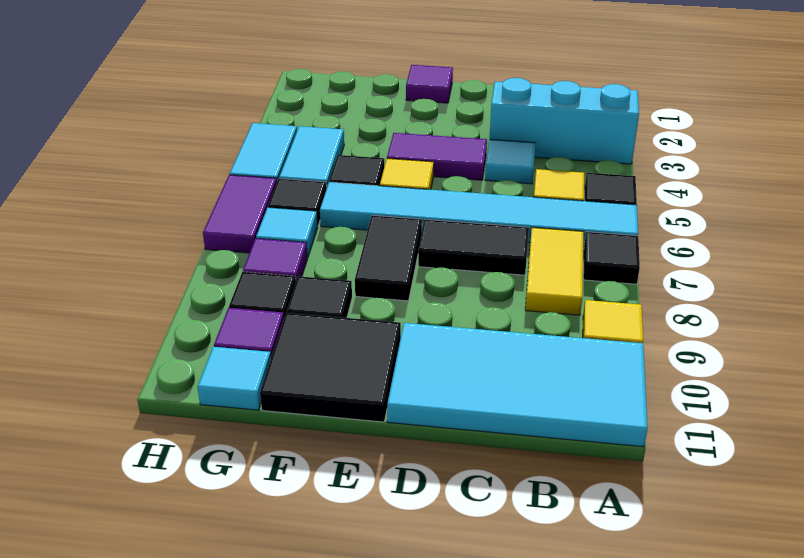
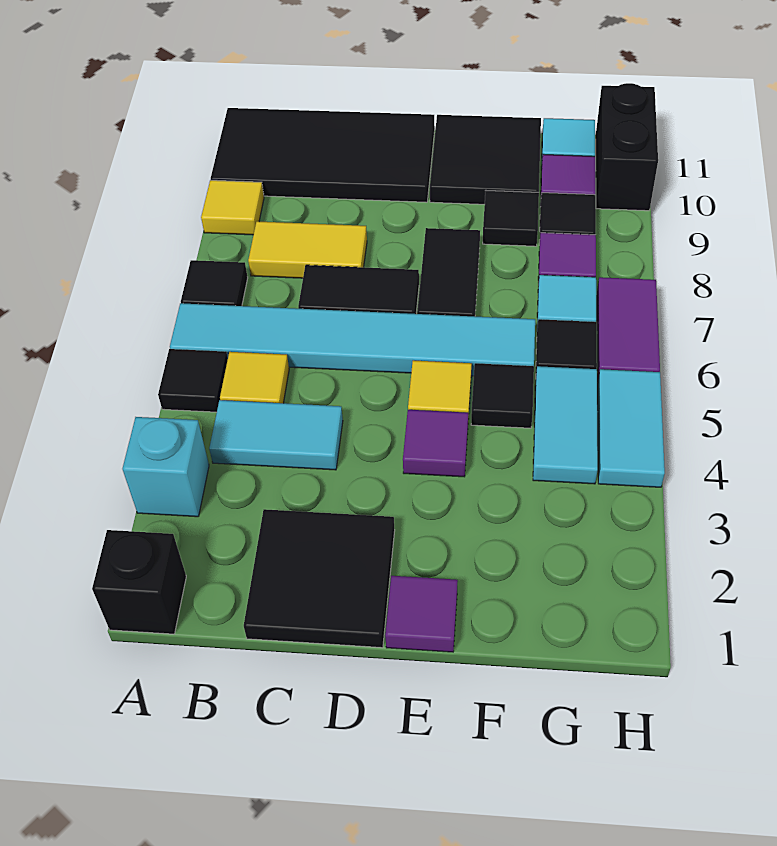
none -> black brick A1 level 1
cyan brick A3:C3 level 1 -> cyan brick A3 level 1
cyan tile A10:D11 level 1 -> black tile A10:D11 level 1
yellow tile B7:B8 level 1 -> yellow tile B8:C8 level 1
none -> black tile C1:D2 level 1
cyan tile C4 level 1 -> cyan tile B4:C4 level 1
purple tile D4:E4 level 1 -> purple tile E4 level 1
none -> black brick H10:H11 level 1

